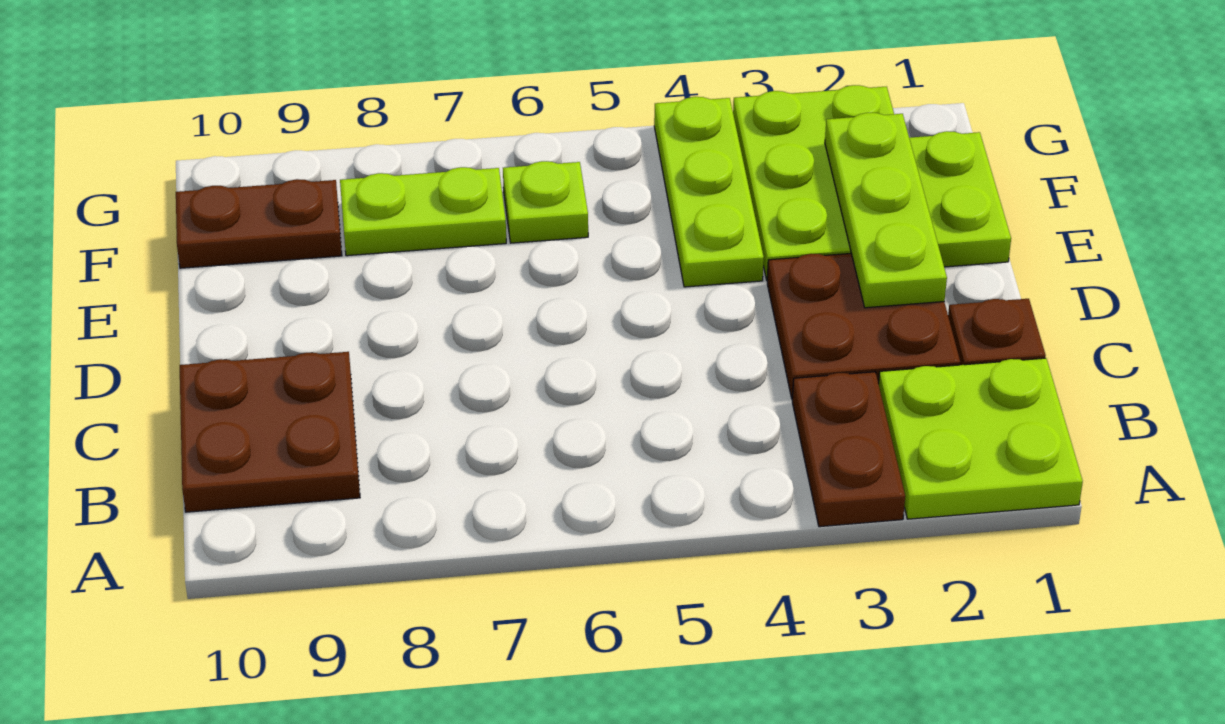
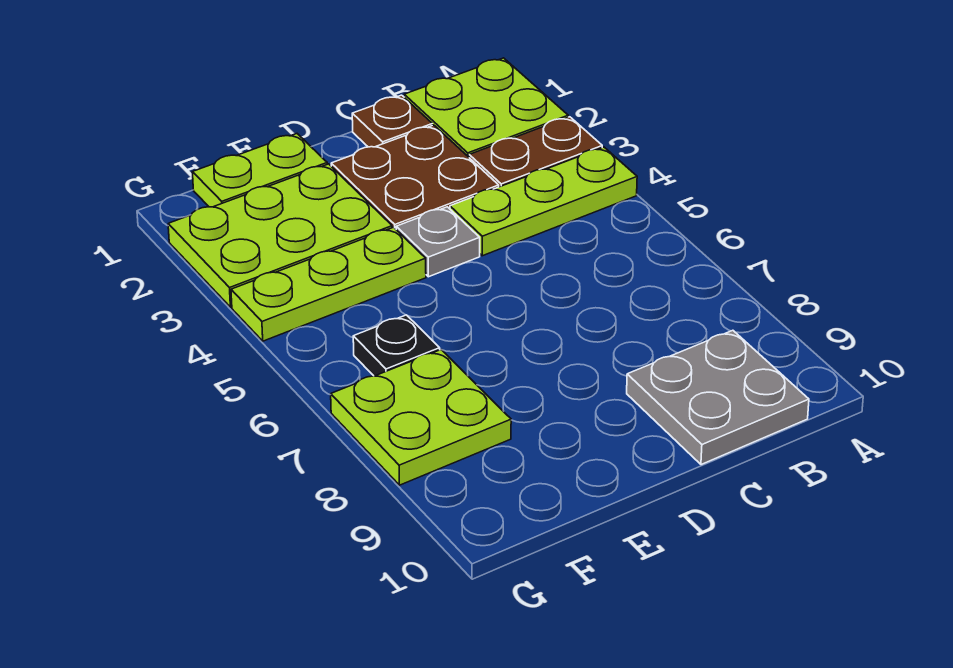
brown plate B9:C10 level 1 -> grey plate B9:C10 level 1
lime plate D2:F2 level 2 -> lime plate A4:C4 level 1
none -> grey plate D4 level 1
lime plate F6 level 1 -> black plate F6 level 1
lime plate F7:F8 level 1 -> lime plate F7:G8 level 1
brown plate F9:F10 level 1 -> none

